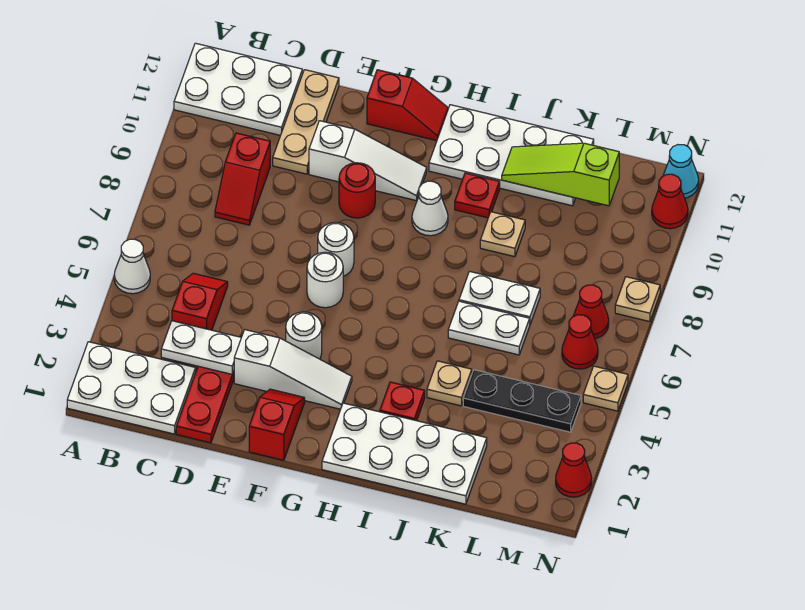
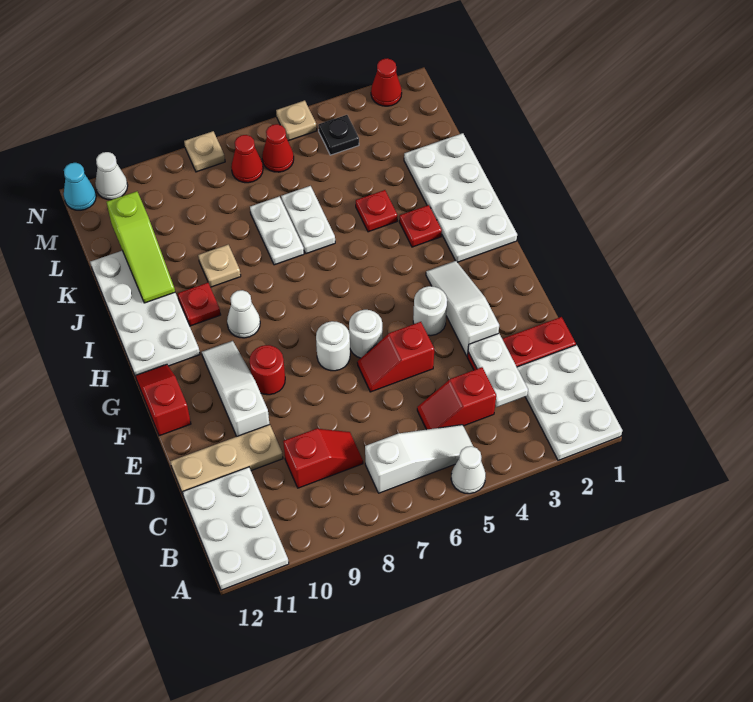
none -> white slope B5:B7 level 1 top 7
red slope F1:F2 level 1 top 1 -> red slope E5:E6 level 1 top 5
tan plate J4 level 1 -> red plate J4 level 1
black plate K4:M4 level 1 -> black plate M4 level 1
red cone N11 level 1 -> white cone N11 level 1

